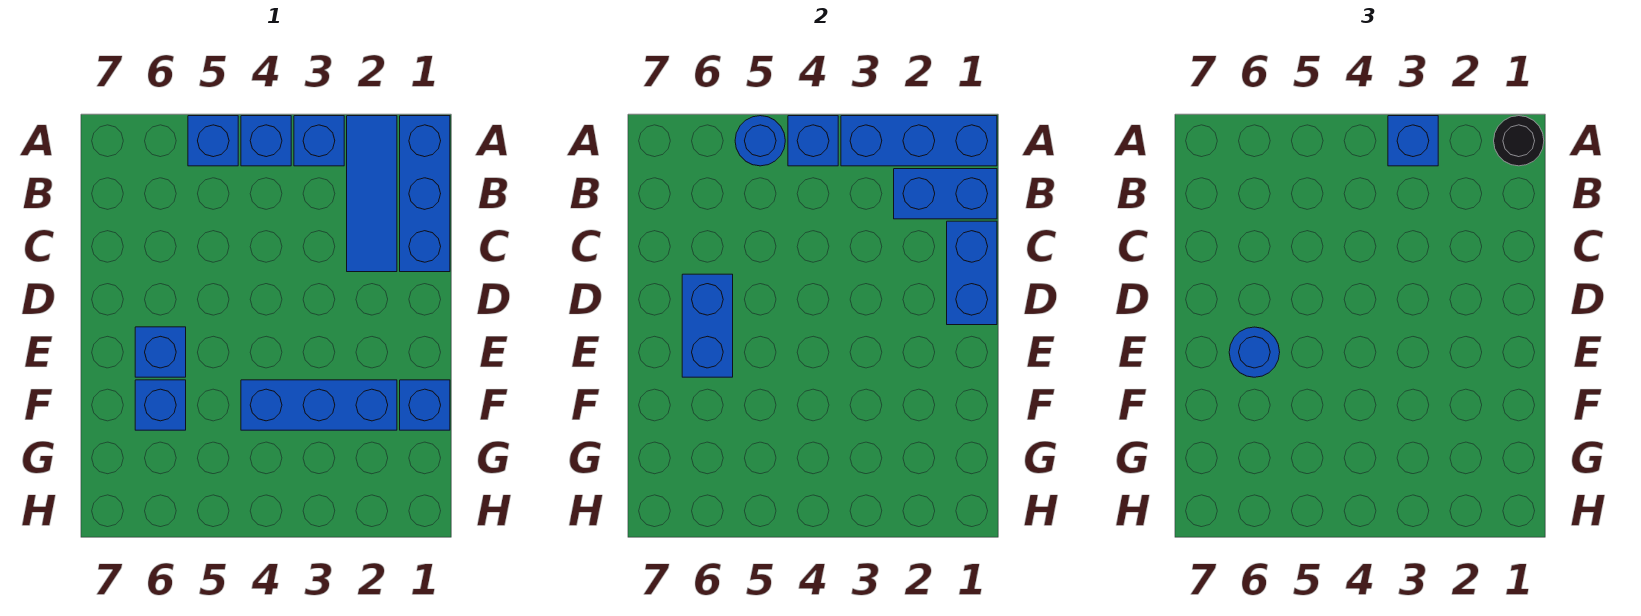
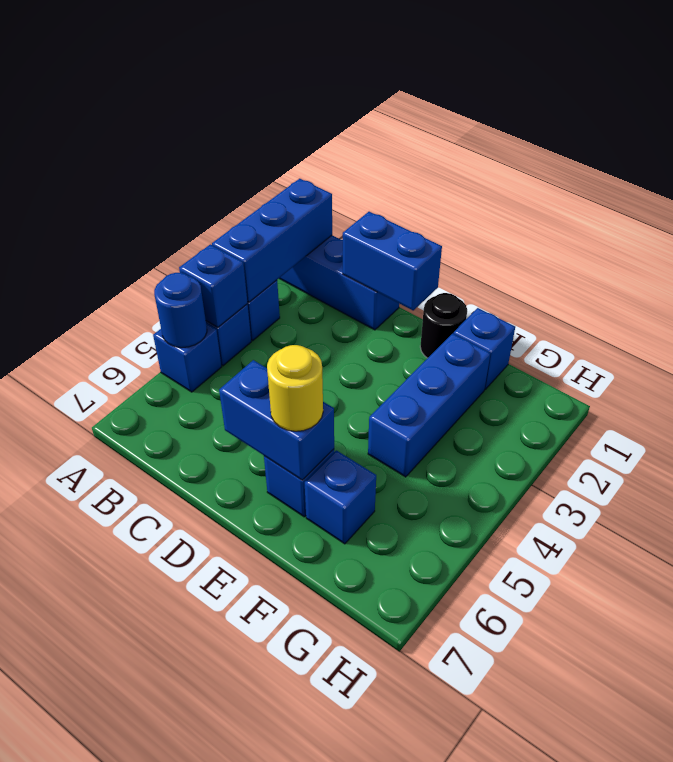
black round brick A1 level 3 -> black round brick E1 level 1
blue tile A2:C2 level 1 -> none
blue brick A3 level 3 -> none
blue brick B1:B2 level 2 -> none
blue round brick E6 level 3 -> yellow round brick E6 level 3

